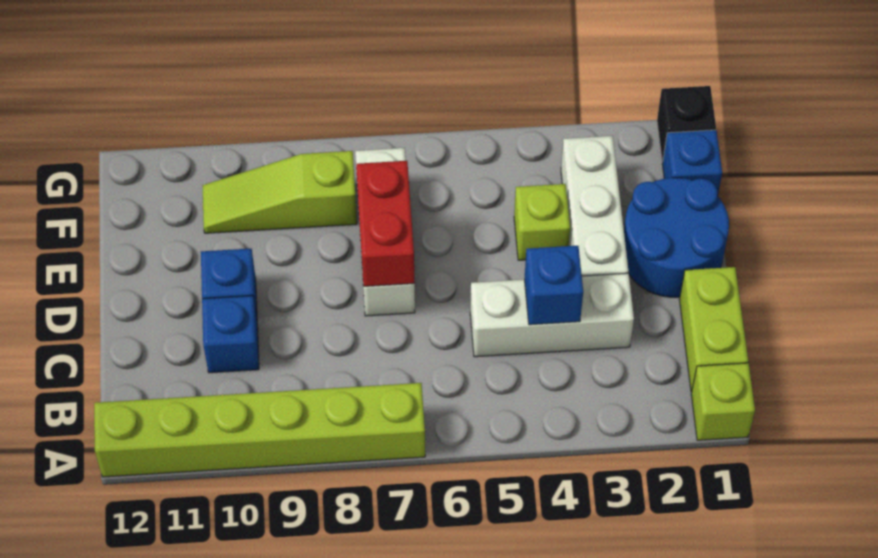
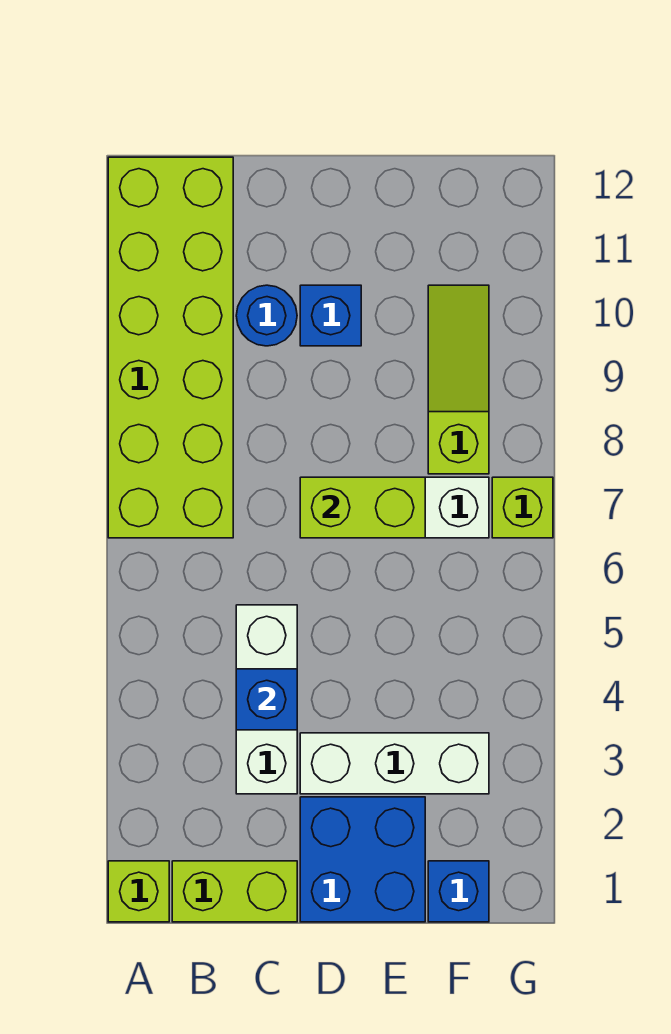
lime brick A7:A12 level 1 -> lime brick A7:B12 level 1
blue brick C10 level 1 -> blue round brick C10 level 1
blue round brick D1:E2 level 1 -> blue brick D1:E2 level 1
red brick D7:E7 level 2 -> lime brick D7:E7 level 2
lime brick E4 level 1 -> lime brick G7 level 1
black brick G1 level 1 -> none

